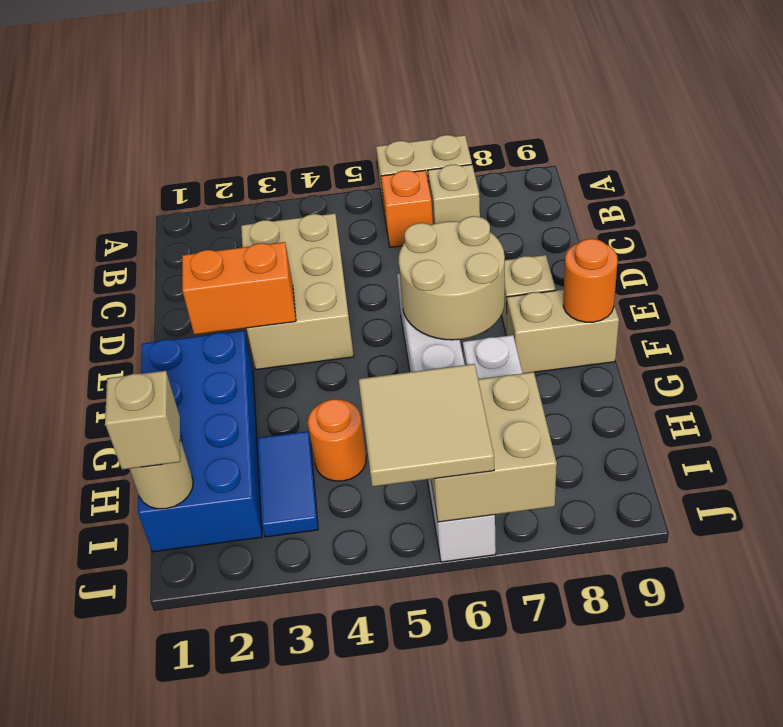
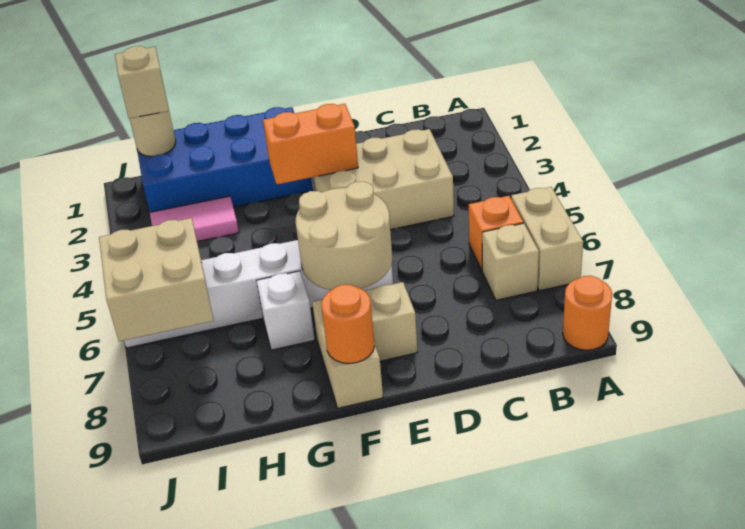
orange brick E2:E3 level 2 -> orange brick E3:F3 level 2
blue tile H3:I3 level 1 -> pink tile H3:I3 level 1
orange round brick H4 level 1 -> orange round brick A9 level 1
tan tile I5:J6 level 3 -> none

